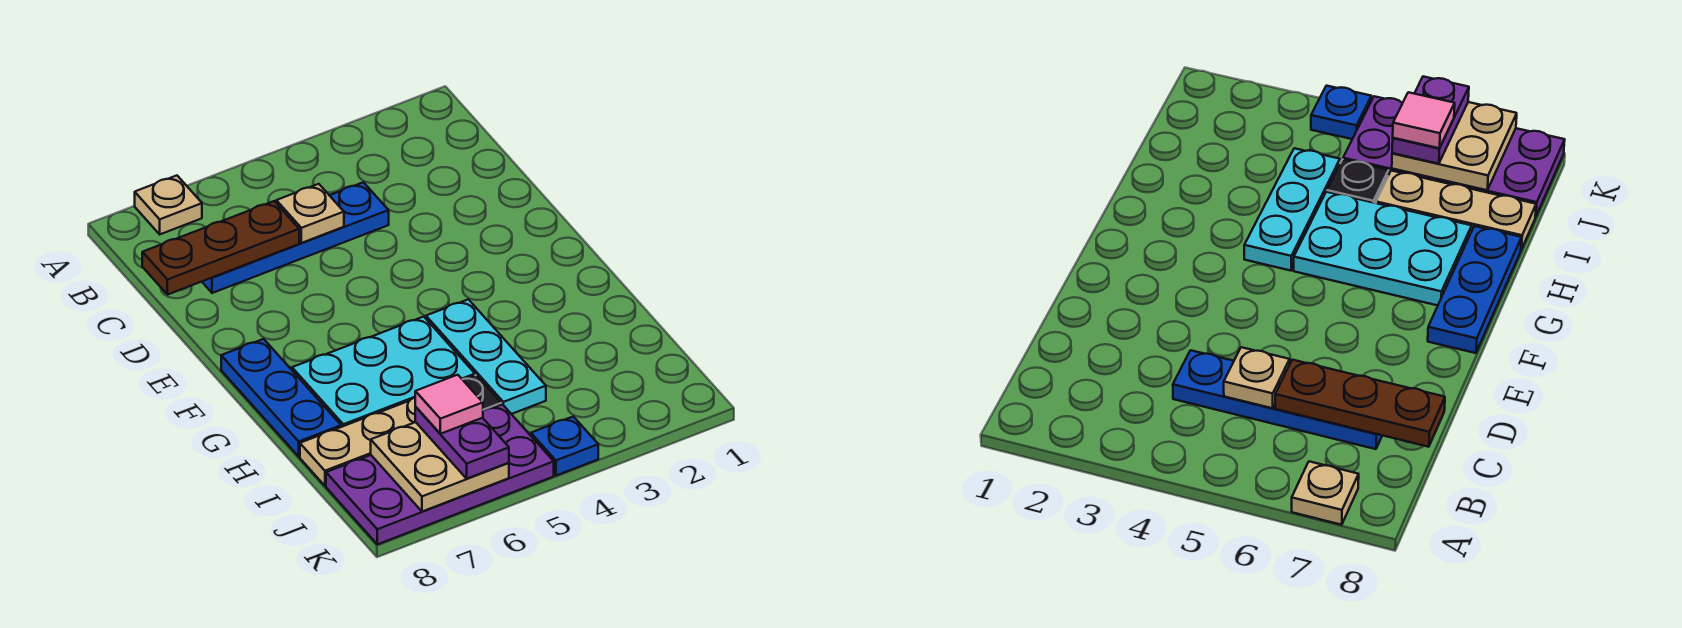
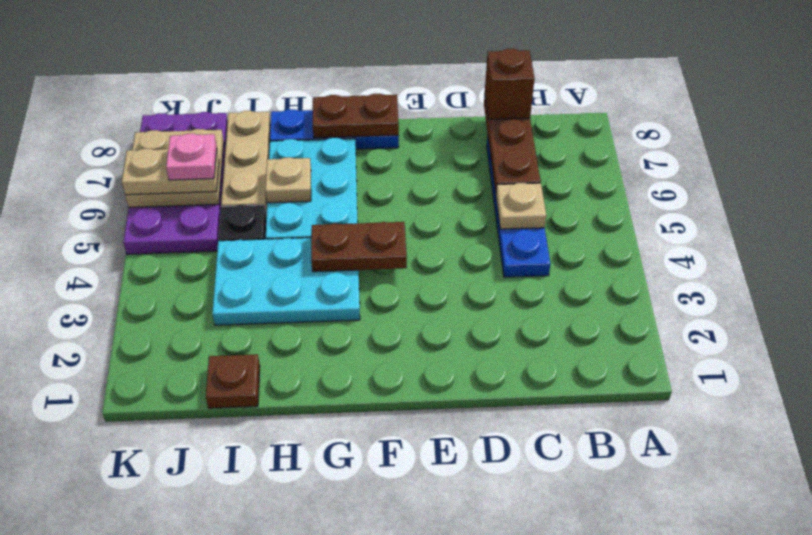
tan plate A7 level 1 -> tan plate H6 level 2
none -> brown brick C8 level 3
none -> brown plate F4:G4 level 2
none -> brown plate F8:G8 level 2
cyan plate G4:I4 level 1 -> cyan plate G3:I4 level 1
none -> brown plate I1 level 1
purple plate J6:K6 level 3 -> tan plate J6:K6 level 3
pink tile J6 level 4 -> pink plate J6 level 4
blue plate K4 level 1 -> none

